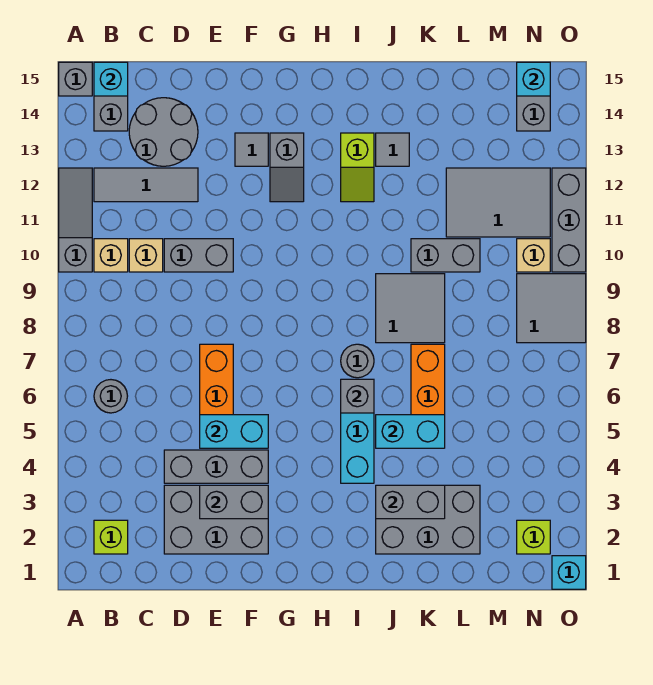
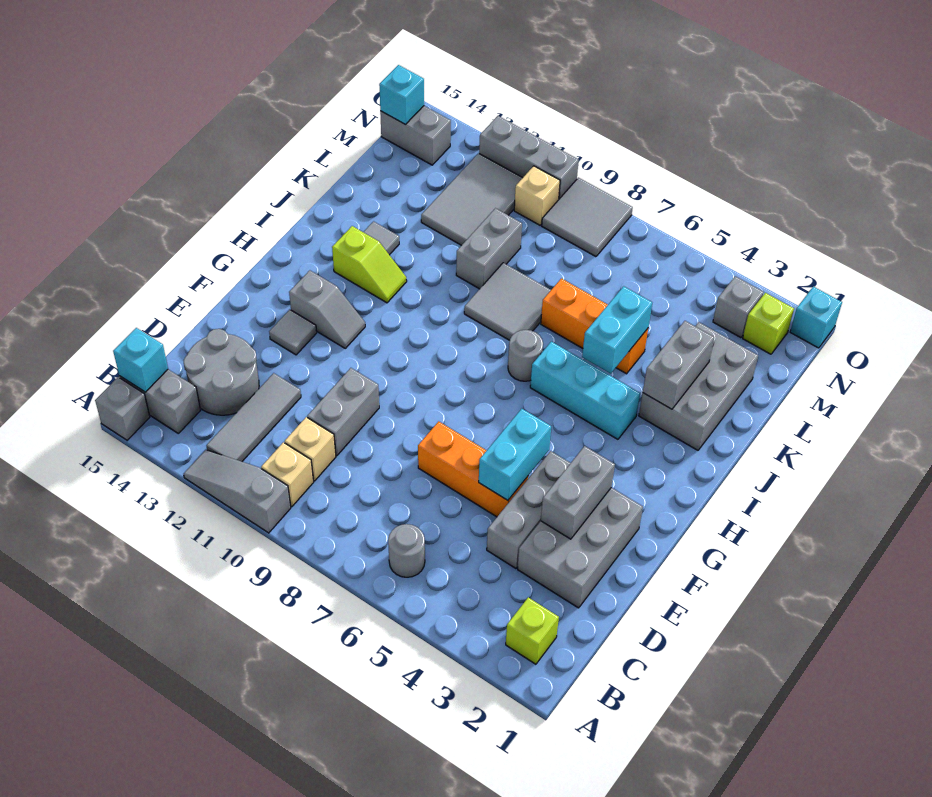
grey brick I6 level 2 -> grey brick N3 level 1

